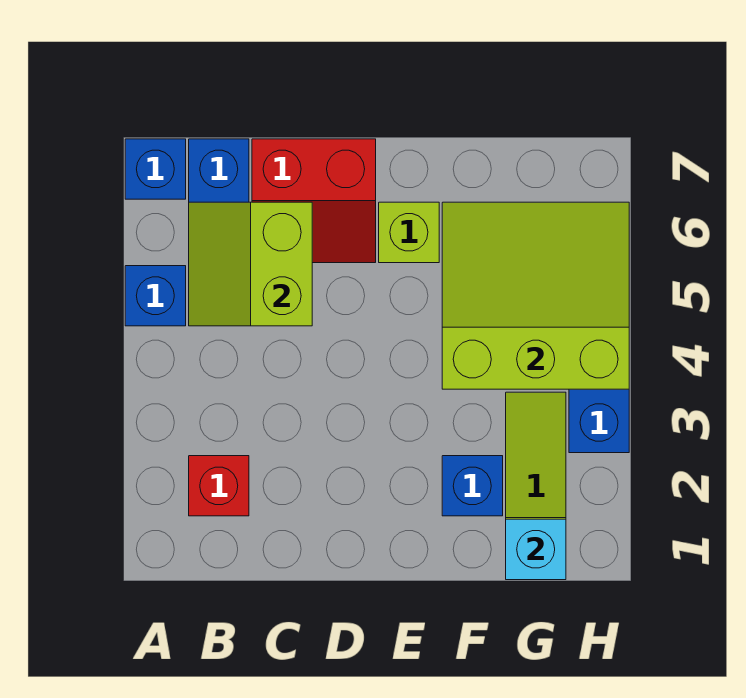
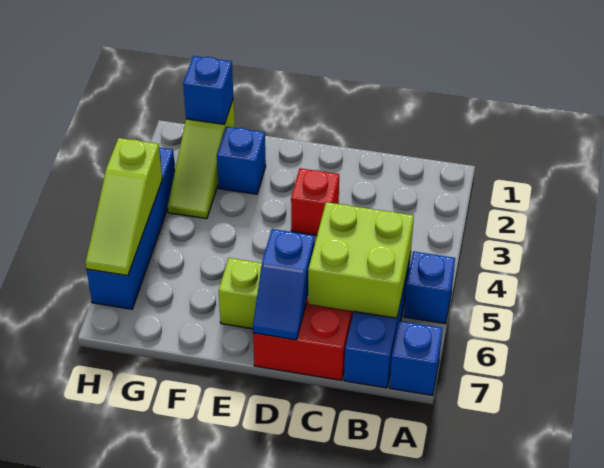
red brick B2 level 1 -> red brick D3 level 1
lime slope B5:C6 level 2 top C -> lime brick B5:C6 level 2
none -> blue slope D6:D7 level 2 top 6
lime slope F4:H6 level 2 top 4 -> lime slope H4:H6 level 2 top 4
cyan brick G1 level 2 -> blue brick G1 level 2

